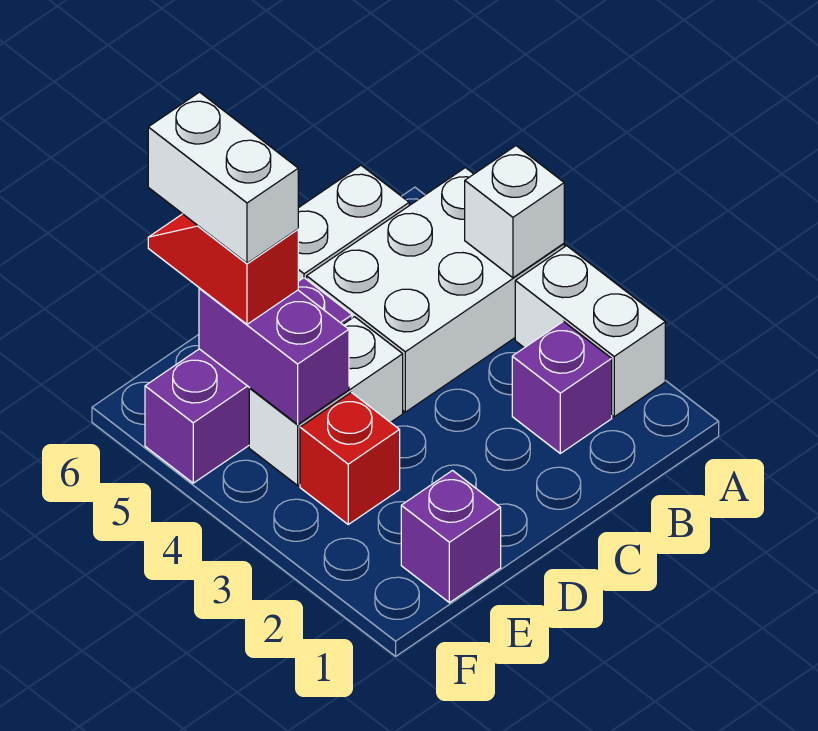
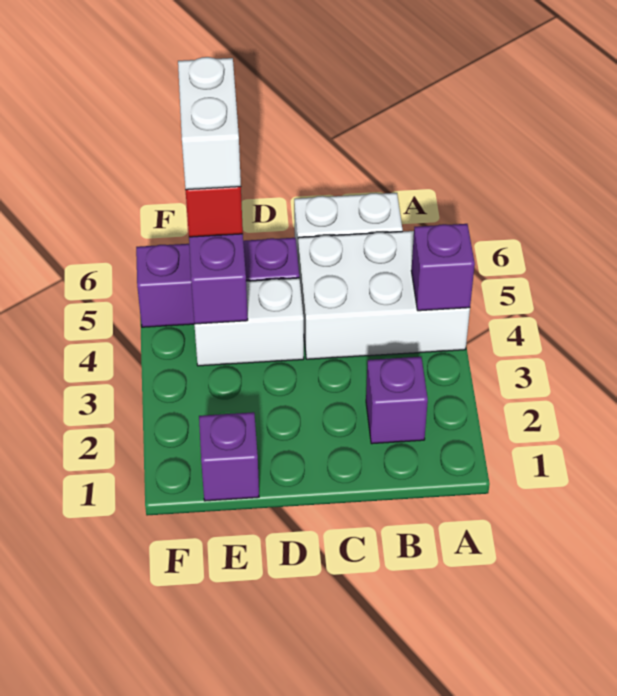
white brick A2:A3 level 1 -> none
white brick A4 level 2 -> purple brick A4 level 2
red brick E3 level 1 -> none

